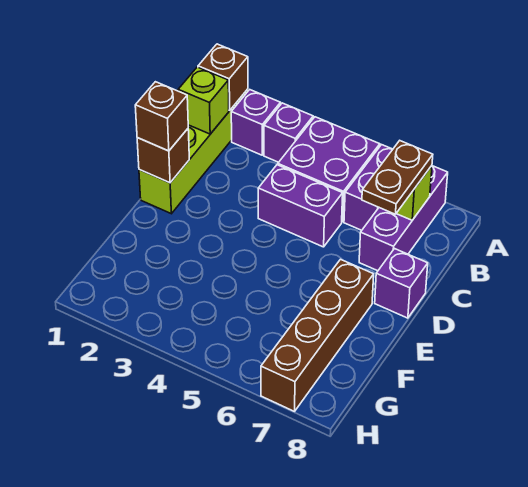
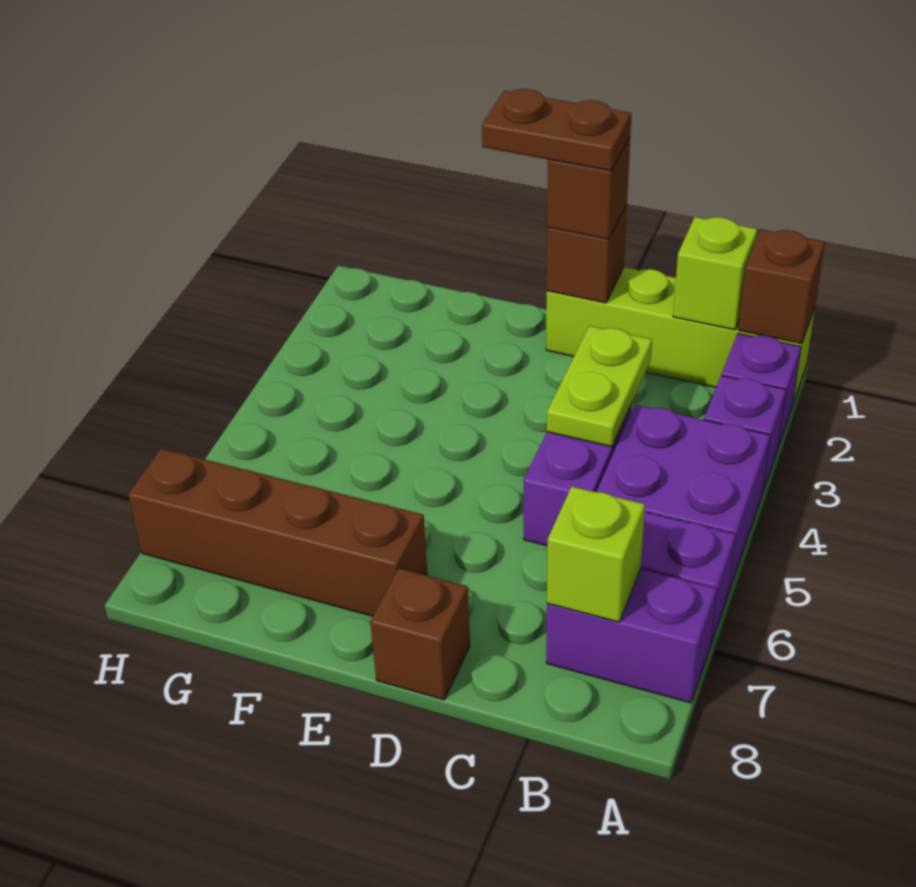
purple brick A7:C7 level 1 -> purple brick A7:B7 level 1
brown plate B7:C7 level 3 -> brown plate D1:E1 level 4
none -> lime plate C3:C4 level 2
purple brick D8 level 1 -> brown brick D8 level 1

